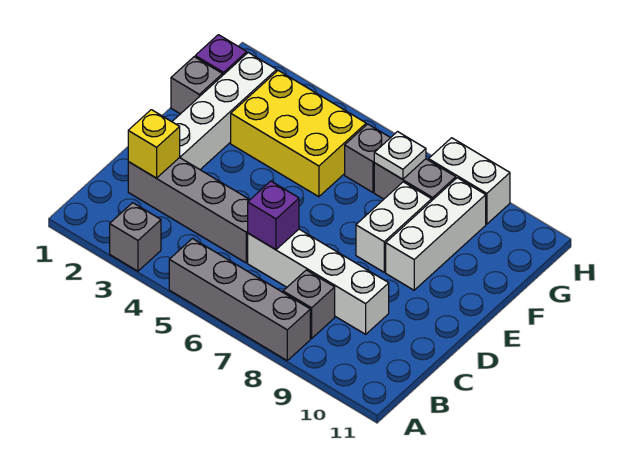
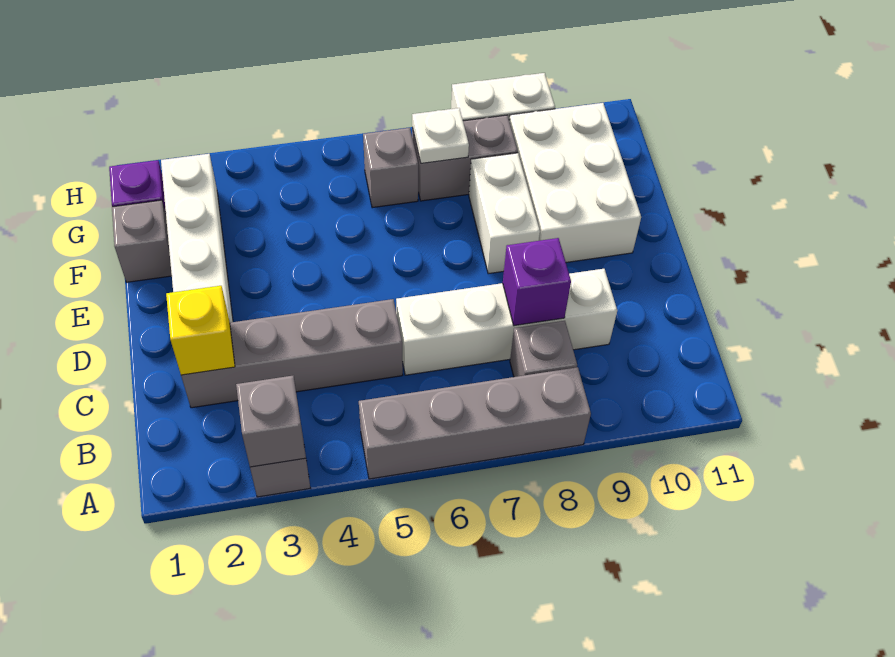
none -> grey brick A3 level 2
purple brick C6 level 2 -> purple brick C8 level 2
white brick E9:G9 level 1 -> white brick E9:G10 level 1
yellow brick F3:G5 level 1 -> none

